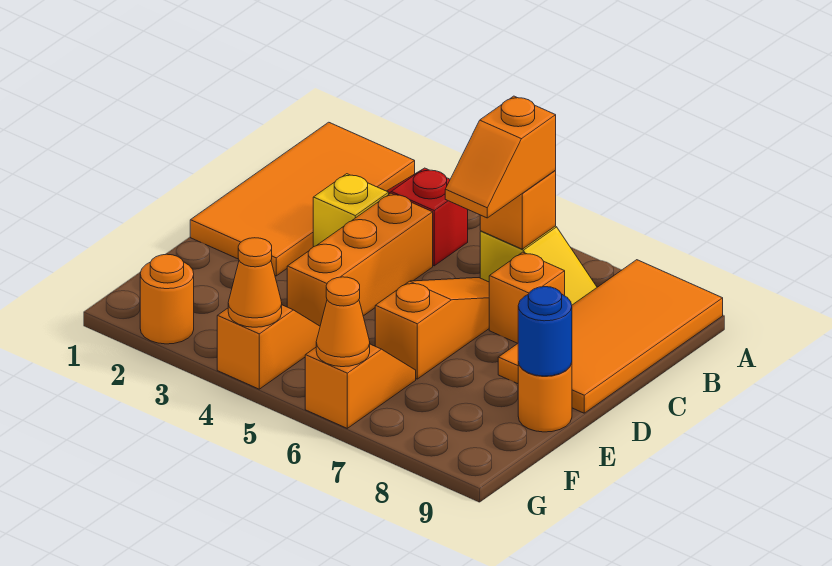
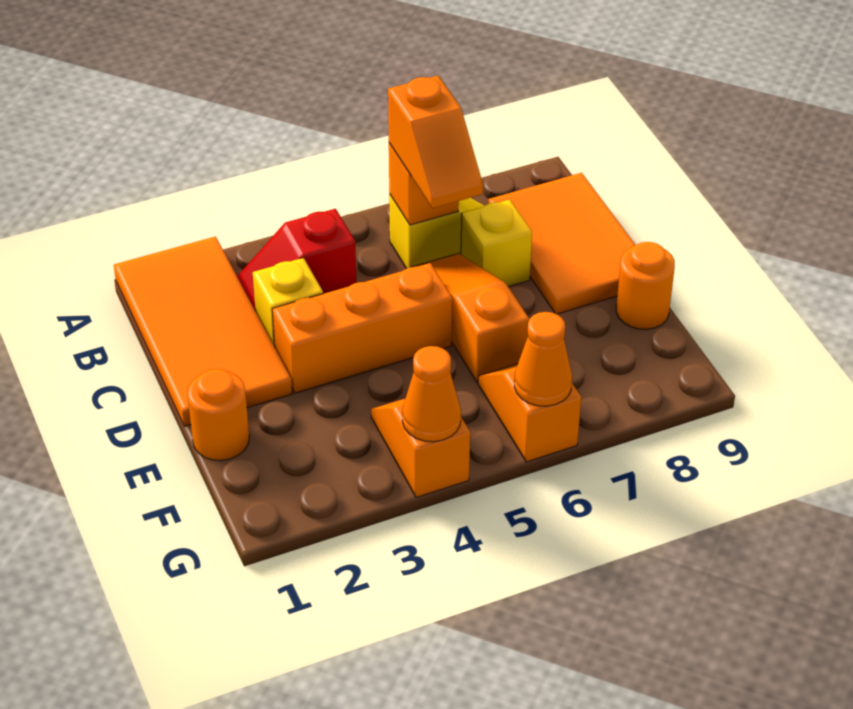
orange tile A8:D9 level 1 -> orange tile B8:D9 level 1
orange brick C4:E4 level 1 -> orange brick D3:D5 level 1
orange brick C7 level 1 -> yellow brick C7 level 1
blue round brick E9 level 2 -> none
orange round brick G2 level 1 -> orange round brick E1 level 1

